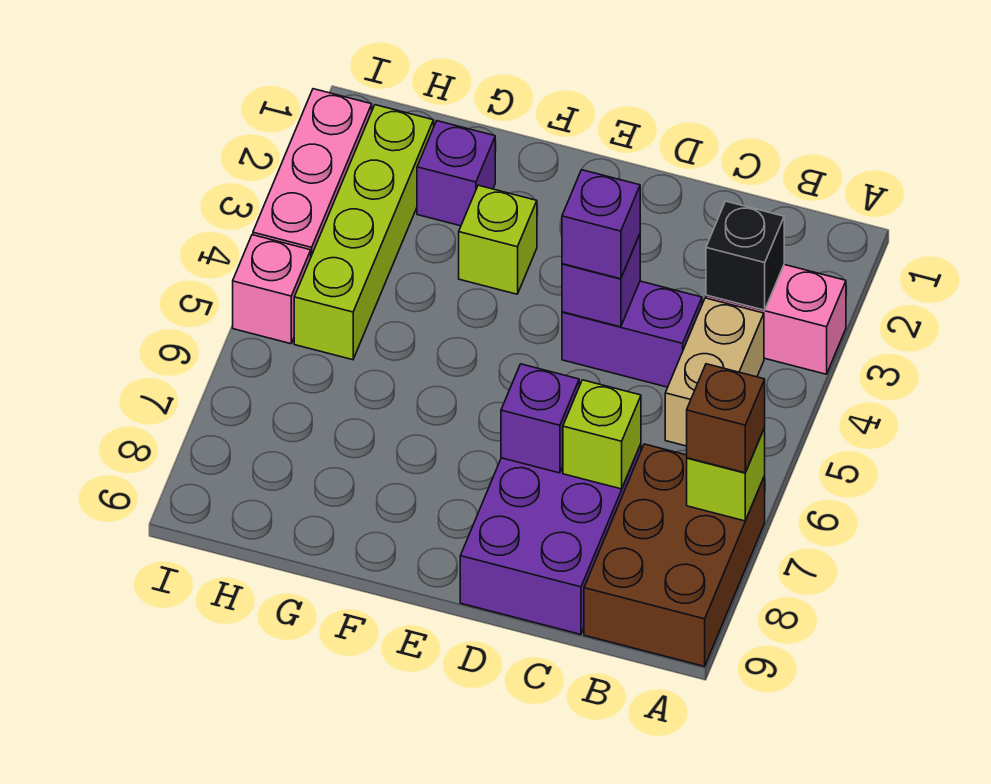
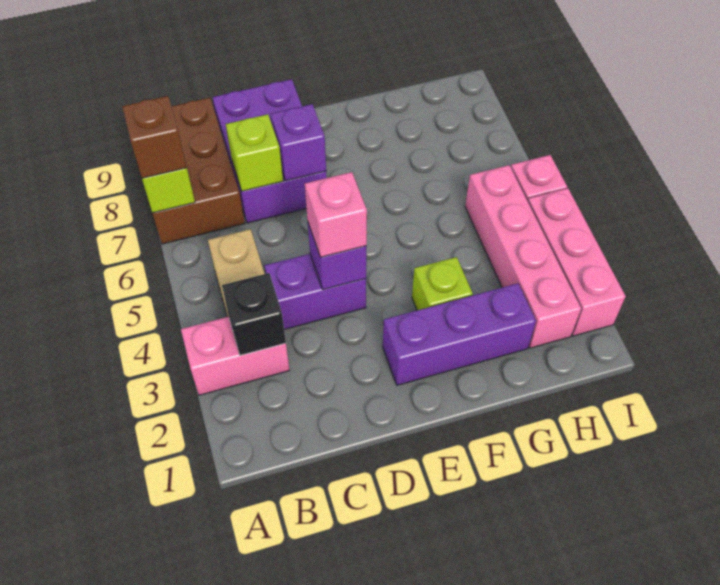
purple brick D4 level 3 -> pink brick D4 level 3
purple brick G2 level 1 -> purple brick E2:G2 level 1
lime brick H2:H5 level 1 -> pink brick H2:H5 level 1

